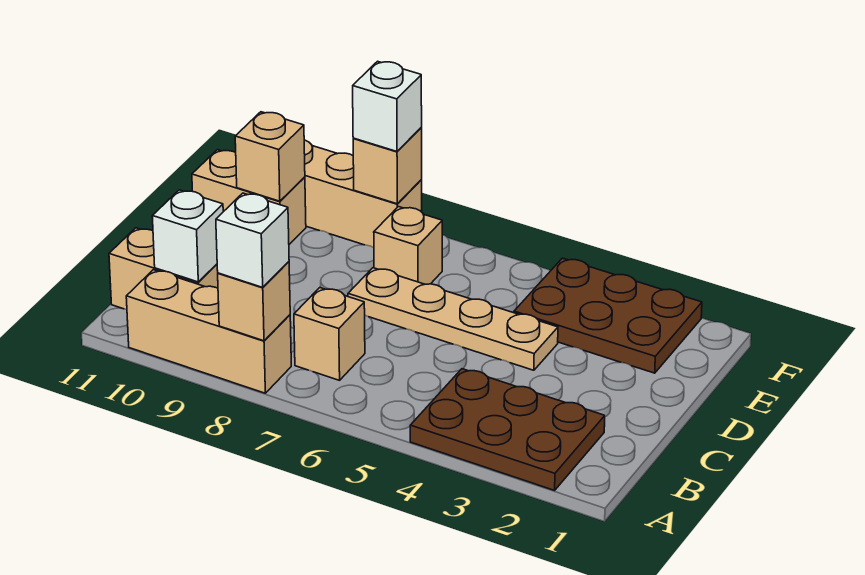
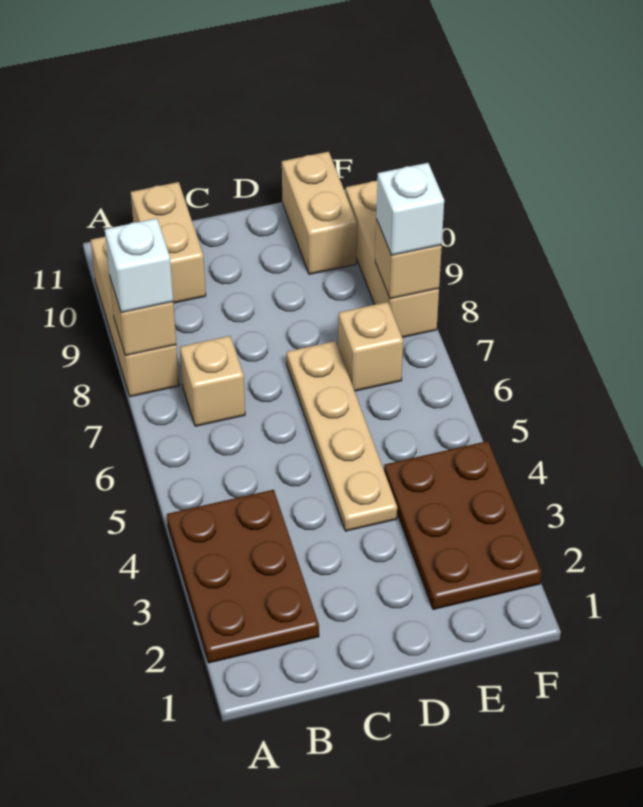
white brick B10 level 2 -> none
tan brick E10 level 2 -> none

